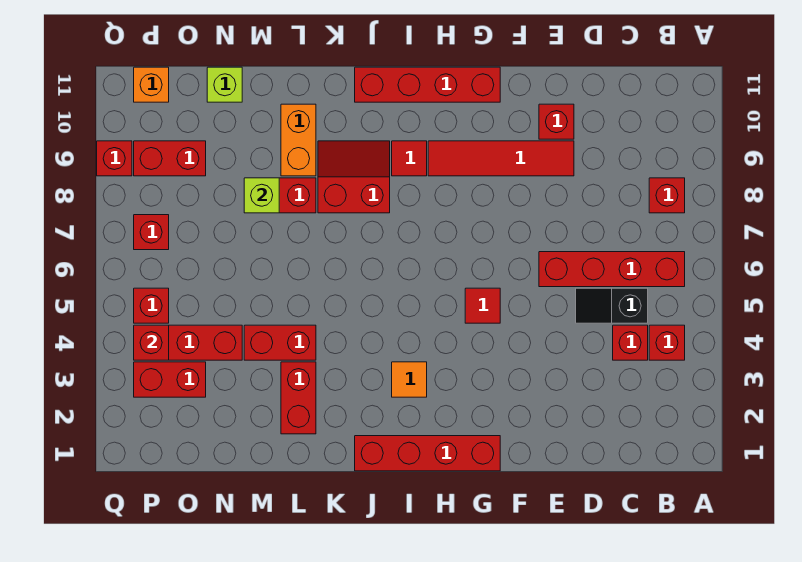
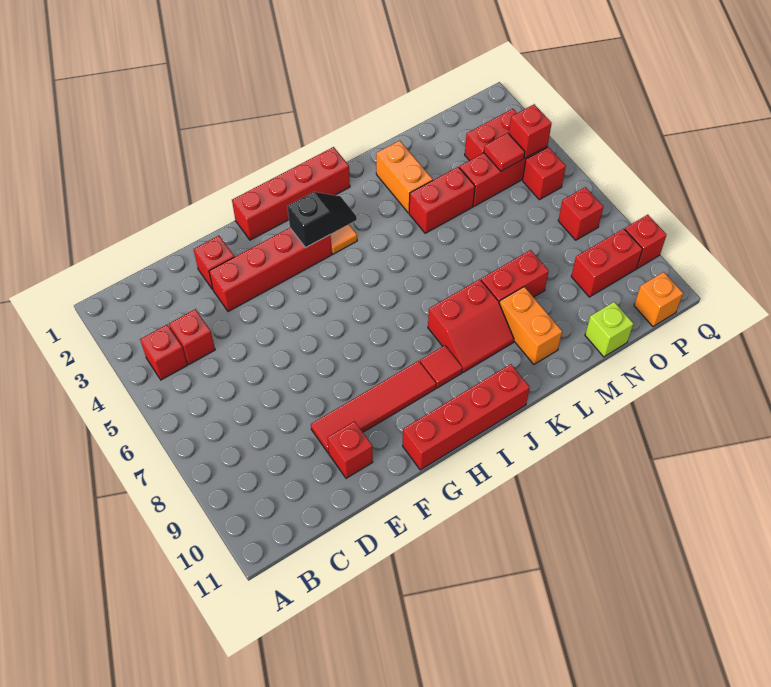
red brick B6:E6 level 1 -> red brick E3:H3 level 1
red brick B8 level 1 -> red brick E2 level 1
black slope C5:D5 level 1 top C -> black slope H3:I3 level 2 top H
red tile G5 level 1 -> red tile O4 level 2
red brick L2:L3 level 1 -> orange brick L2:L3 level 1
lime brick M8 level 2 -> none

